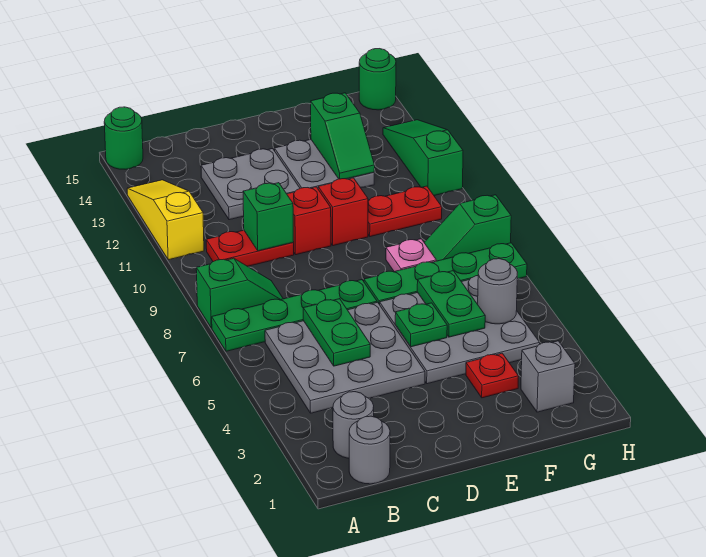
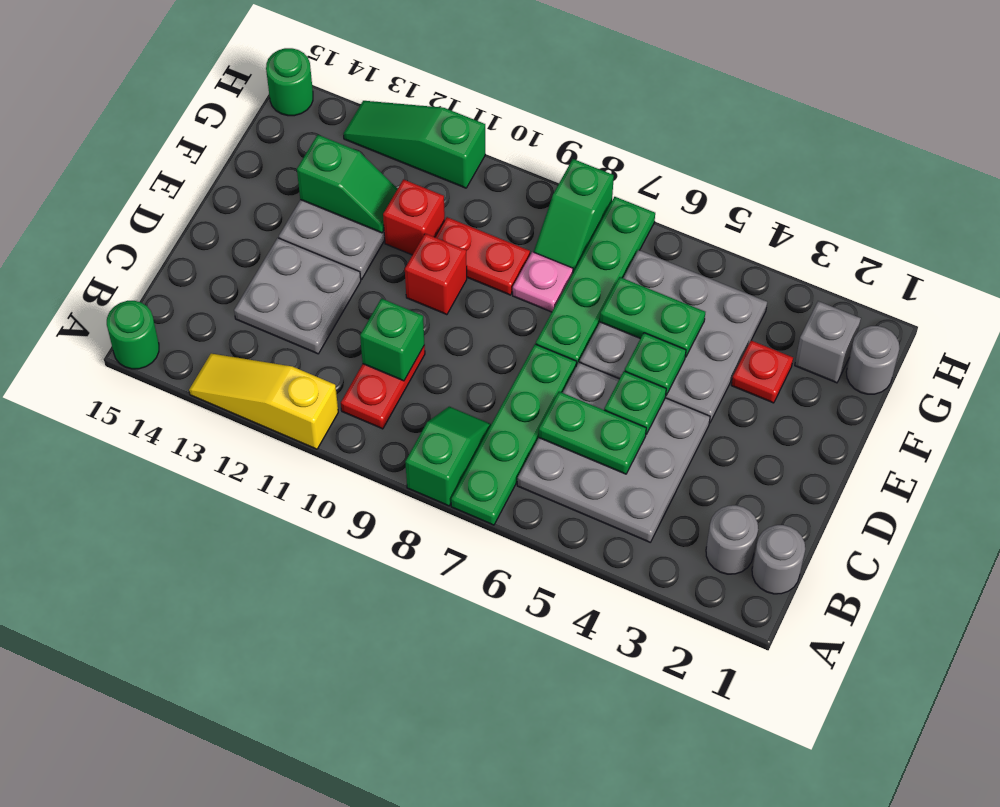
none -> green plate D5 level 2
red brick D10 level 1 -> red brick F11 level 1
red plate F10:G10 level 1 -> red plate F9:F10 level 1
grey round brick G5 level 2 -> grey round brick G1 level 1

